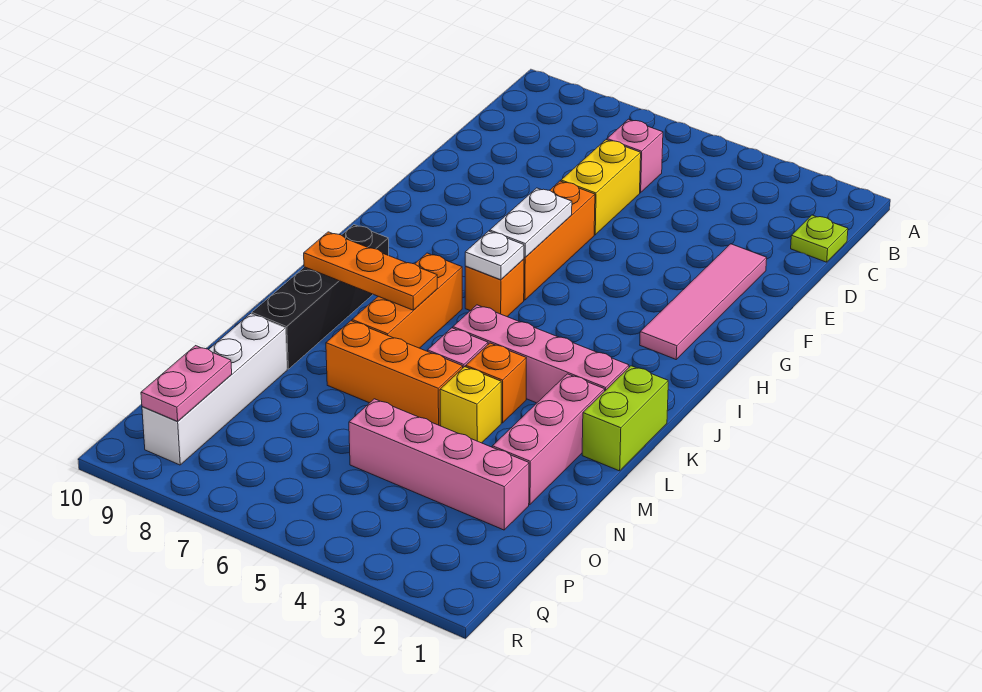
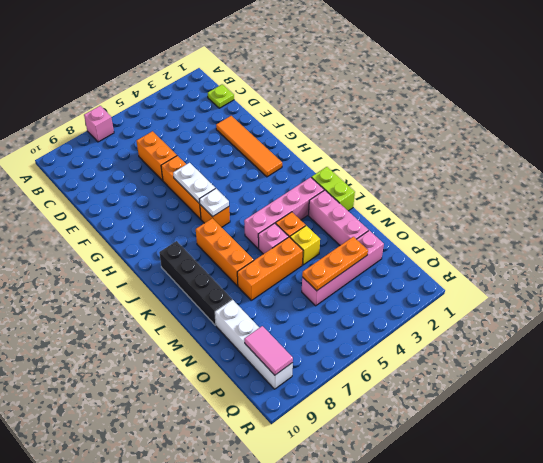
pink brick C6 level 1 -> pink brick A7 level 1
yellow brick D6:E6 level 1 -> orange brick D6:E6 level 1
pink tile E2:H2 level 1 -> orange tile E2:H2 level 1
orange plate K7:K9 level 2 -> orange plate O3:O5 level 2
pink plate P9:Q9 level 2 -> pink tile P9:Q9 level 2

